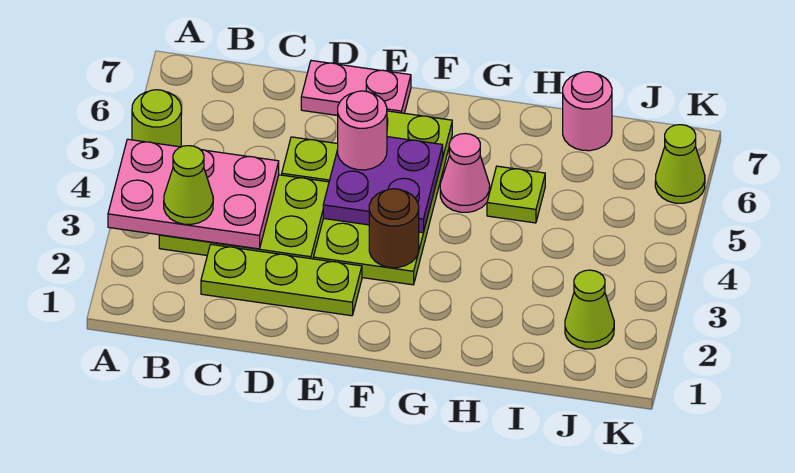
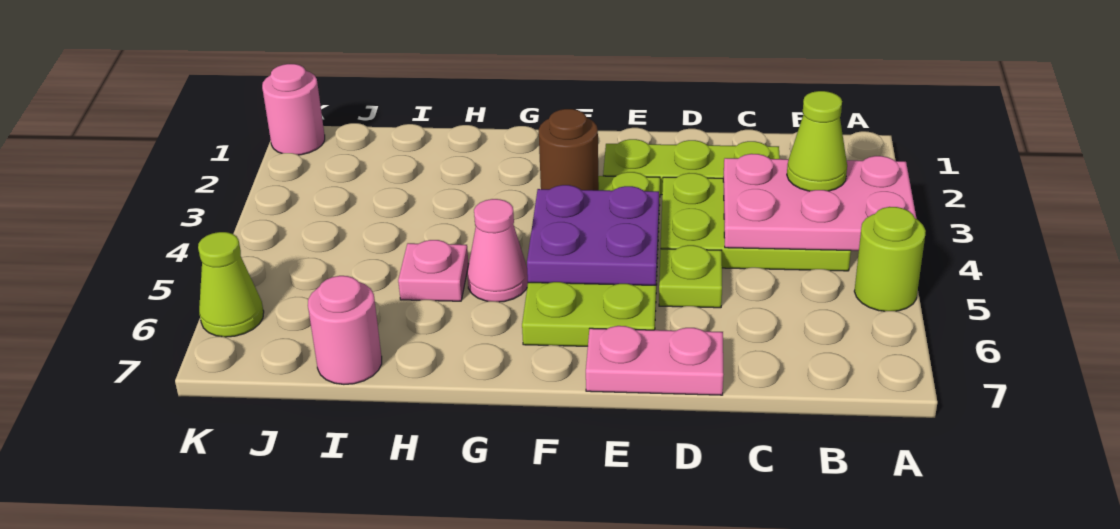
pink round brick E5 level 3 -> pink round brick K1 level 1
lime plate H5 level 1 -> pink plate H5 level 1
lime cone J2 level 1 -> none

